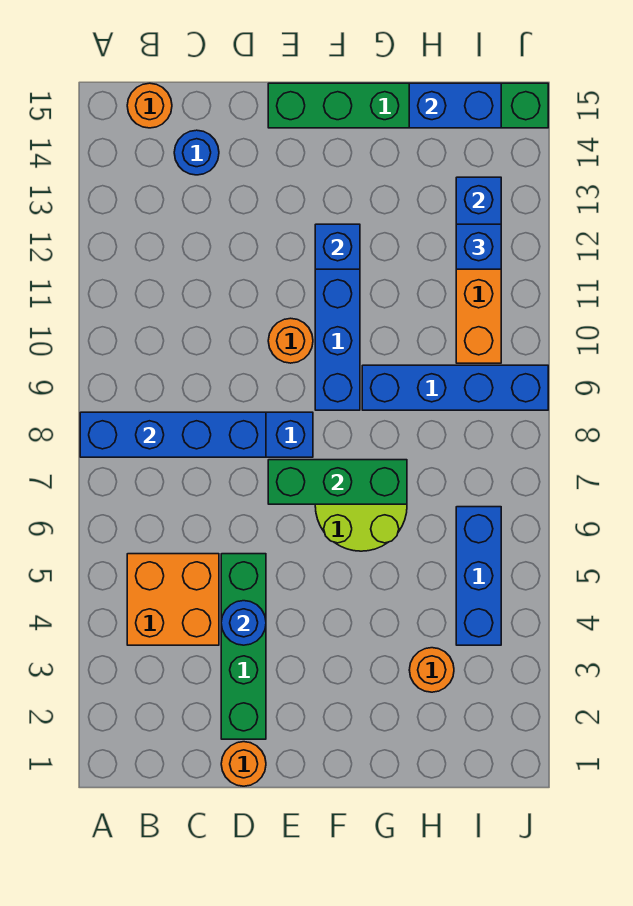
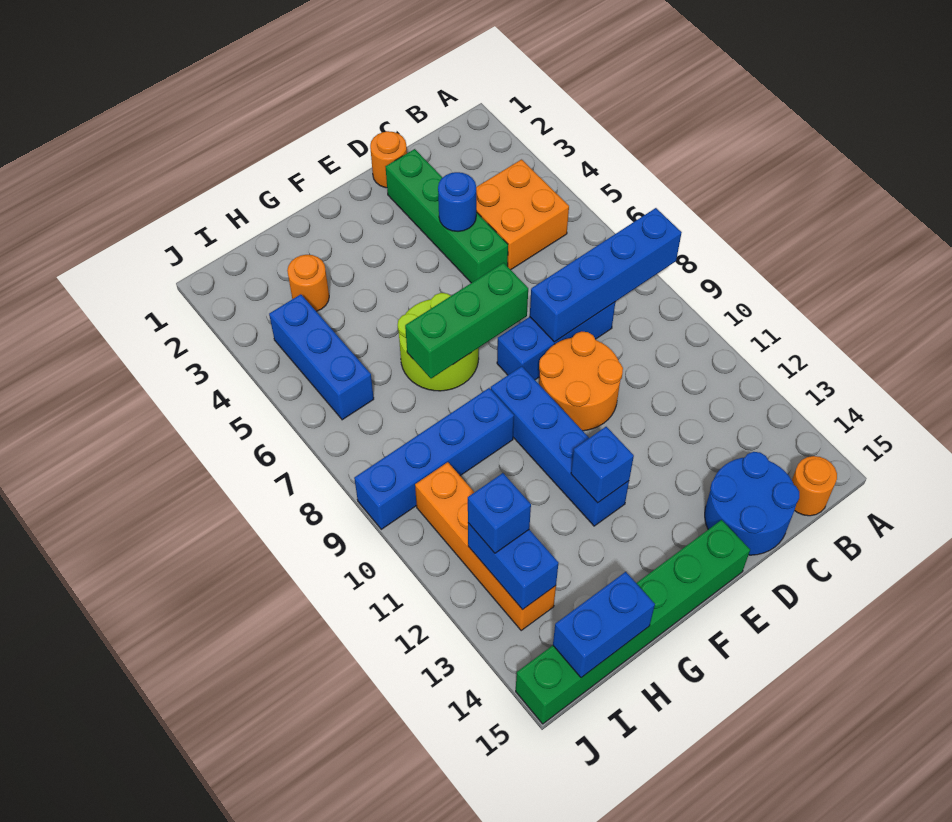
blue round brick C14 level 1 -> blue round brick C14:D15 level 1
orange round brick E10 level 1 -> orange round brick D9:E10 level 1

